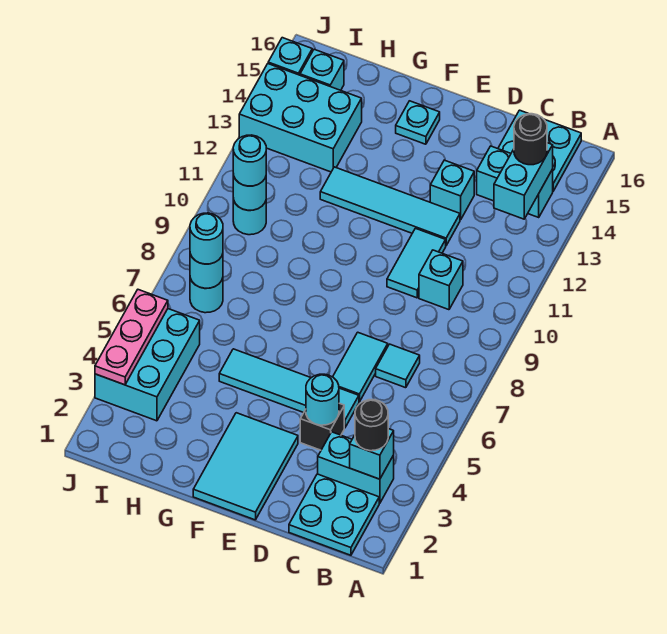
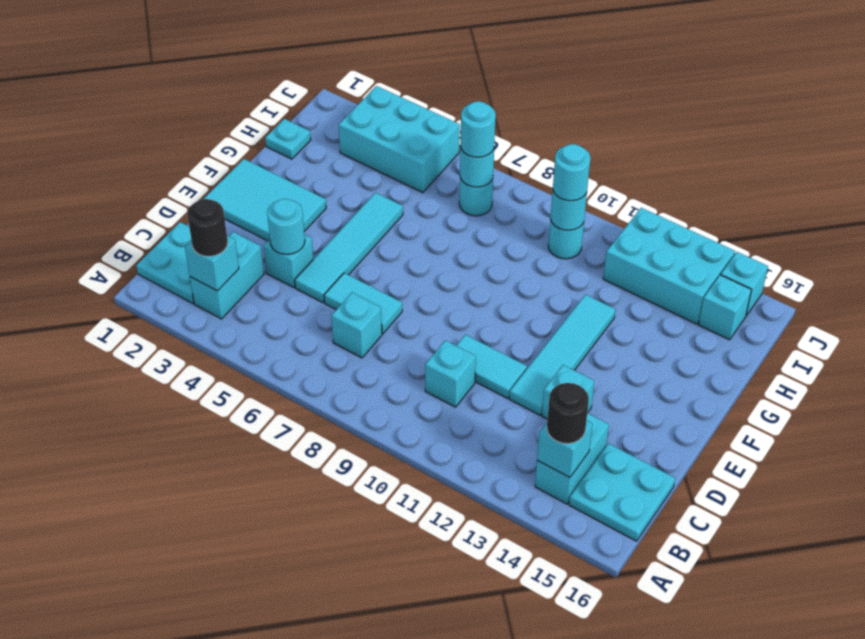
cyan brick B13:B14 level 2 -> cyan brick B14 level 2
cyan tile C7 level 1 -> cyan brick C7 level 1
black brick D4 level 1 -> cyan brick D4 level 1
cyan plate F15 level 1 -> cyan plate H1 level 1
cyan brick H13:J14 level 1 -> cyan brick I12:J14 level 1
pink plate J3:J5 level 2 -> none

